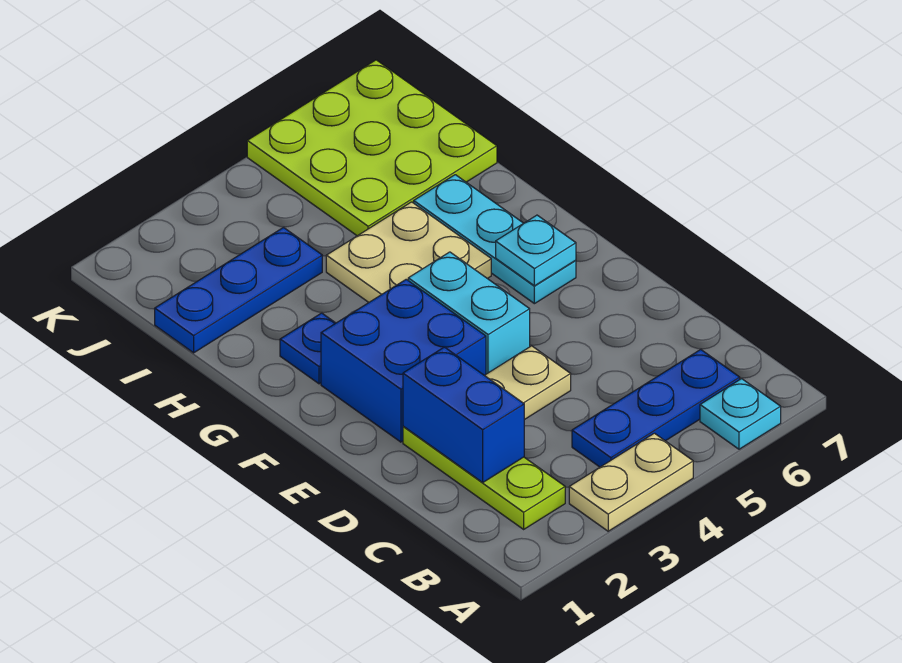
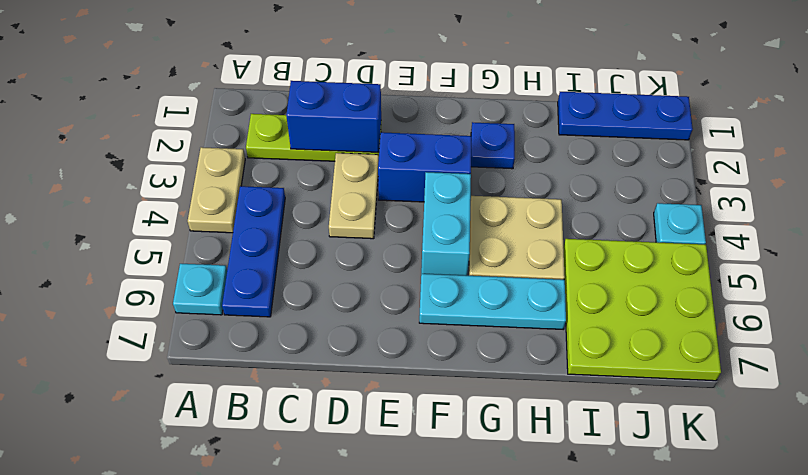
blue brick E2:F3 level 1 -> blue brick E3:F3 level 1
cyan brick E4:F4 level 1 -> cyan brick F4:F5 level 1
cyan plate F6 level 2 -> cyan plate K4 level 1
blue plate I1:I3 level 1 -> blue plate I1:K1 level 1

